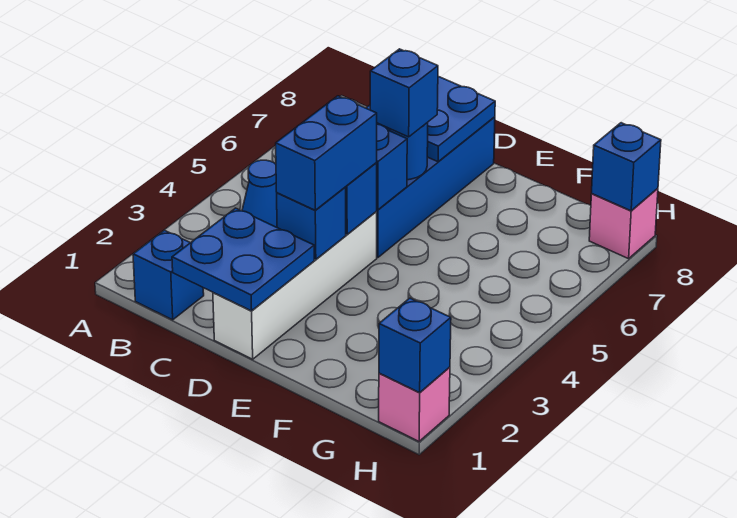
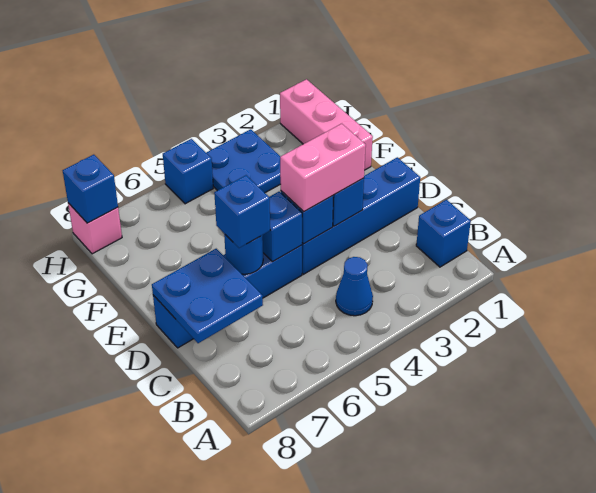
blue plate C1:D2 level 2 -> blue plate G3:H4 level 1
white brick D1:D4 level 1 -> blue brick D1:D4 level 1
blue brick D3:D4 level 3 -> pink brick D3:D4 level 3
pink brick H1 level 1 -> pink brick F1:H1 level 1
blue brick H1 level 2 -> blue brick H5 level 1

